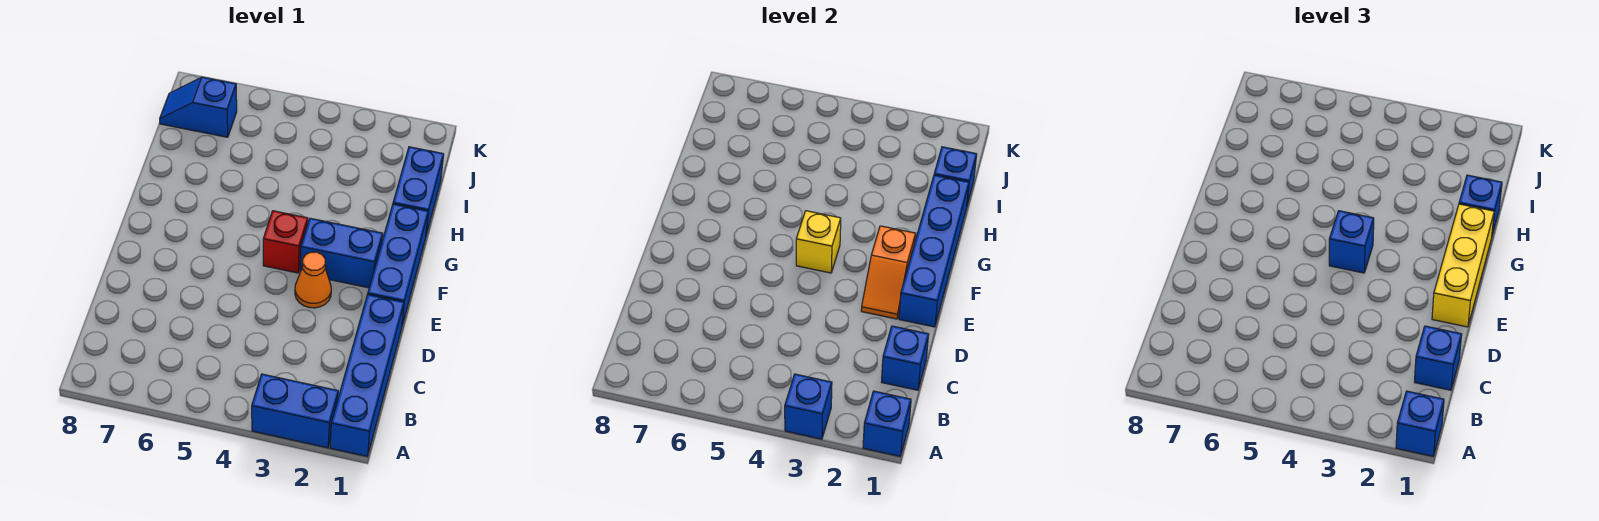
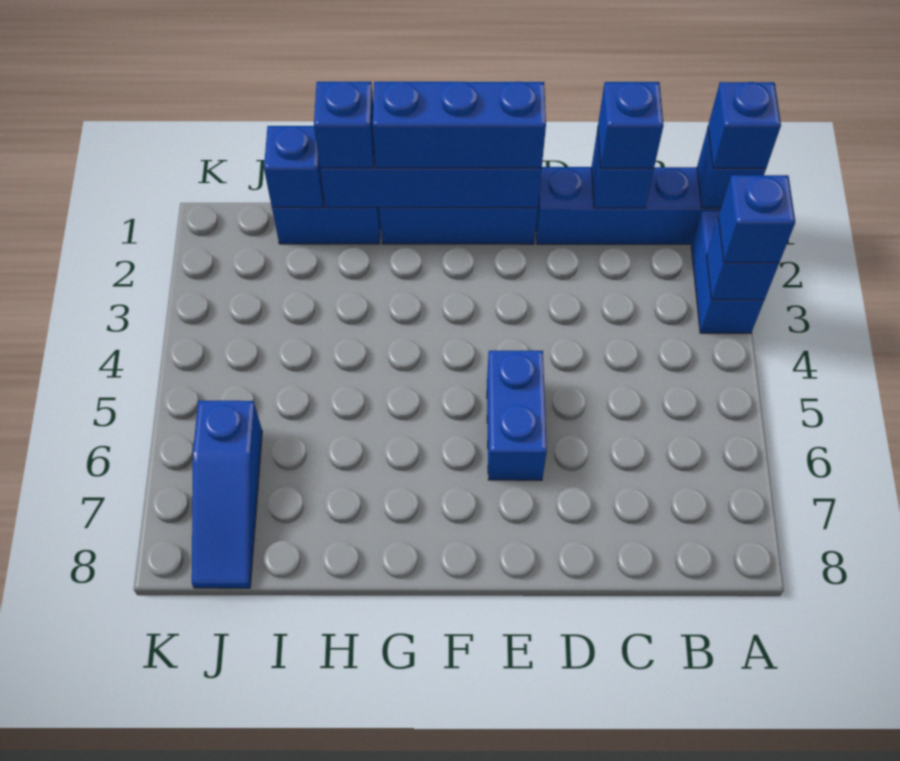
yellow brick E1:G1 level 3 -> blue brick E1:G1 level 3
orange slope E2:F2 level 2 top F -> none
orange cone E3 level 1 -> none
blue brick F2:F3 level 1 -> blue brick E5:E6 level 1
red brick F4 level 1 -> none
yellow brick F4 level 2 -> none
blue brick F4 level 3 -> blue brick A3 level 3
blue slope J7:J8 level 1 top 7 -> blue slope J6:J8 level 1 top 6

